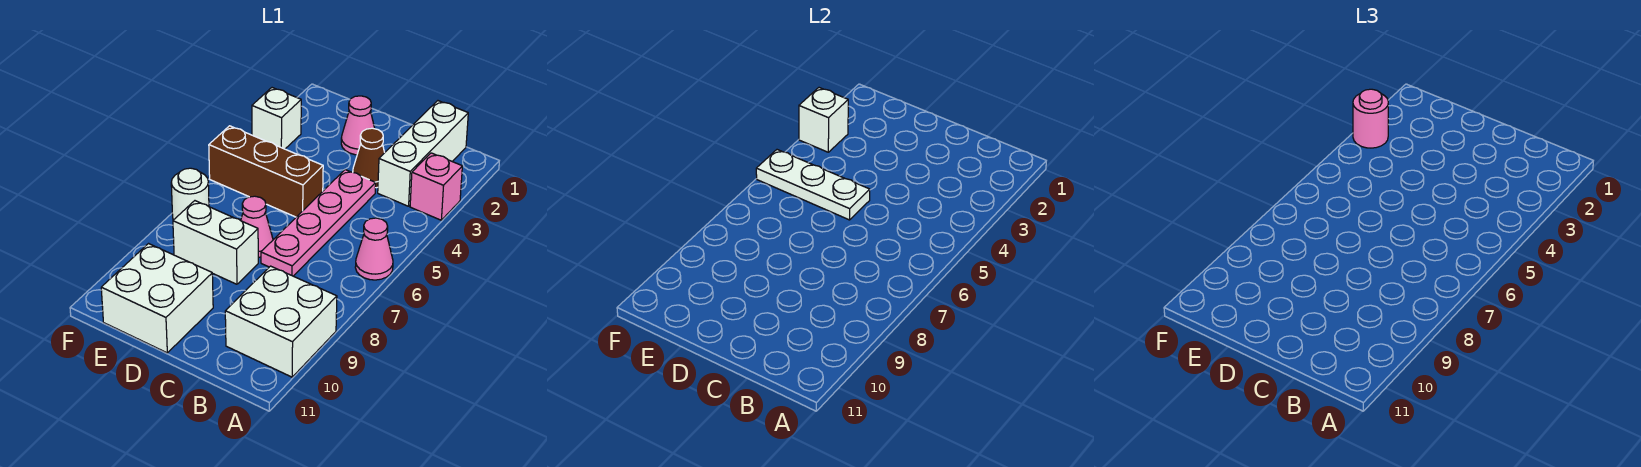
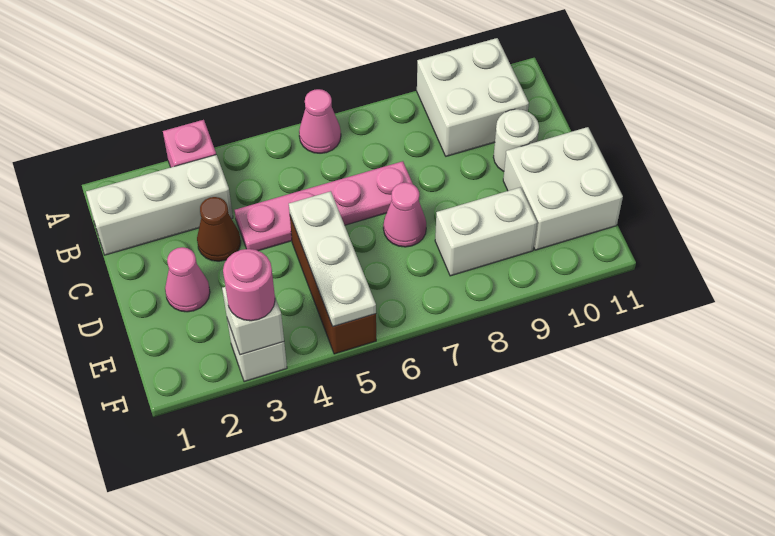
white brick D8:E8 level 1 -> white brick E8:E9 level 1
white round brick F7 level 1 -> white round brick C10 level 1

